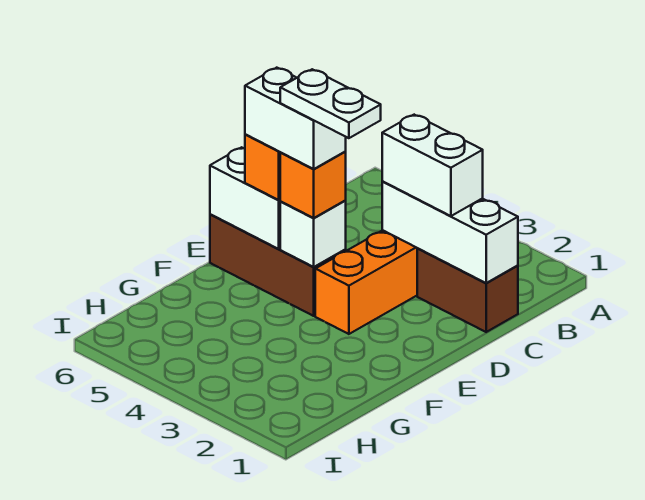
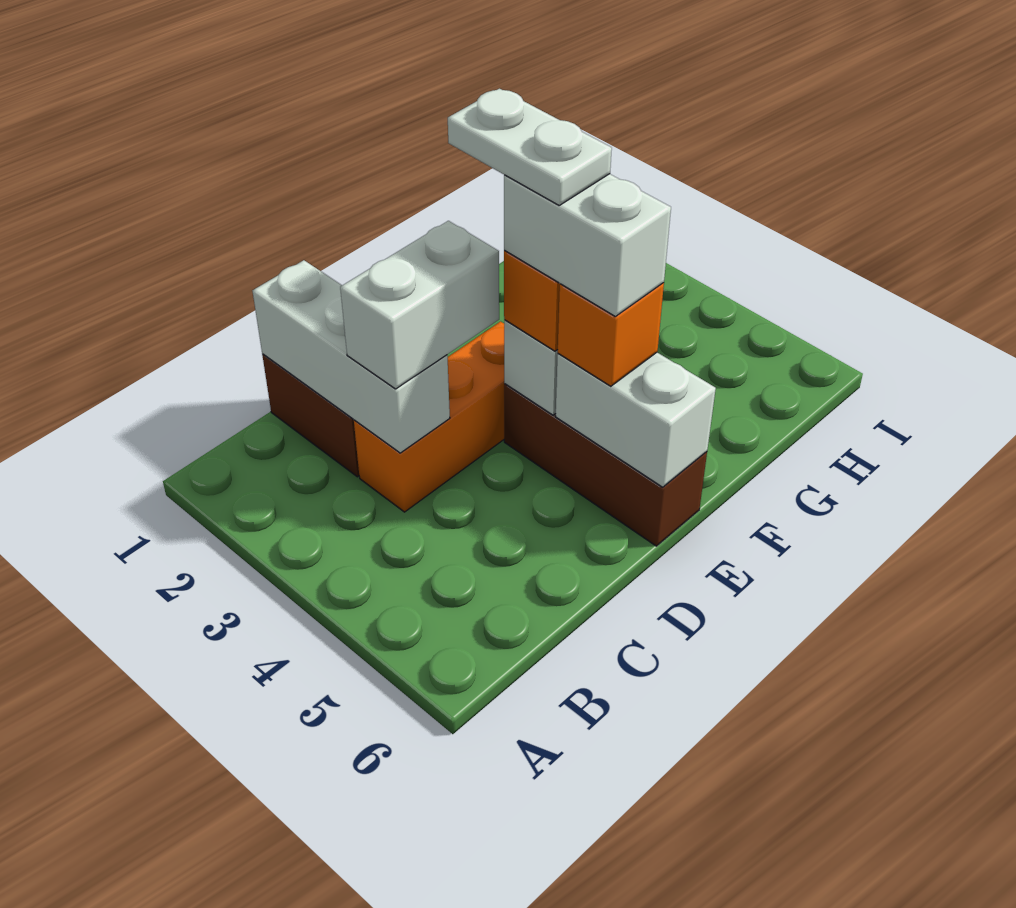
white brick C2:C3 level 3 -> white brick C3:D3 level 3

